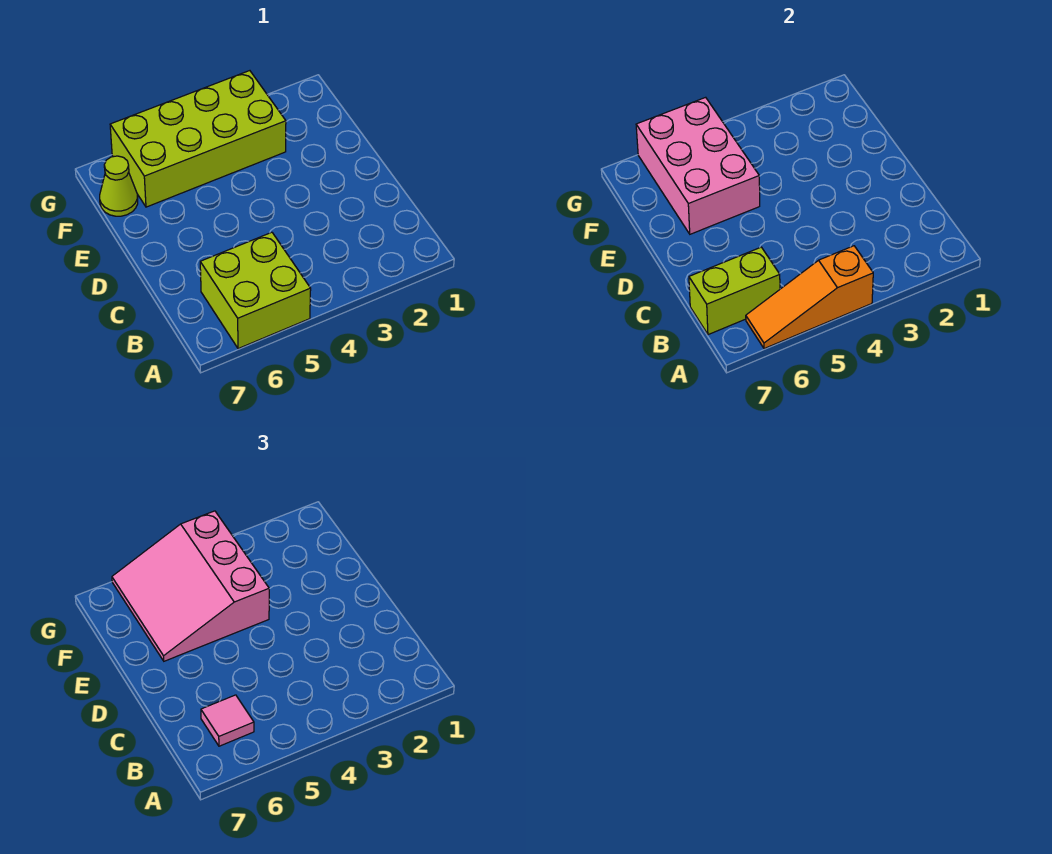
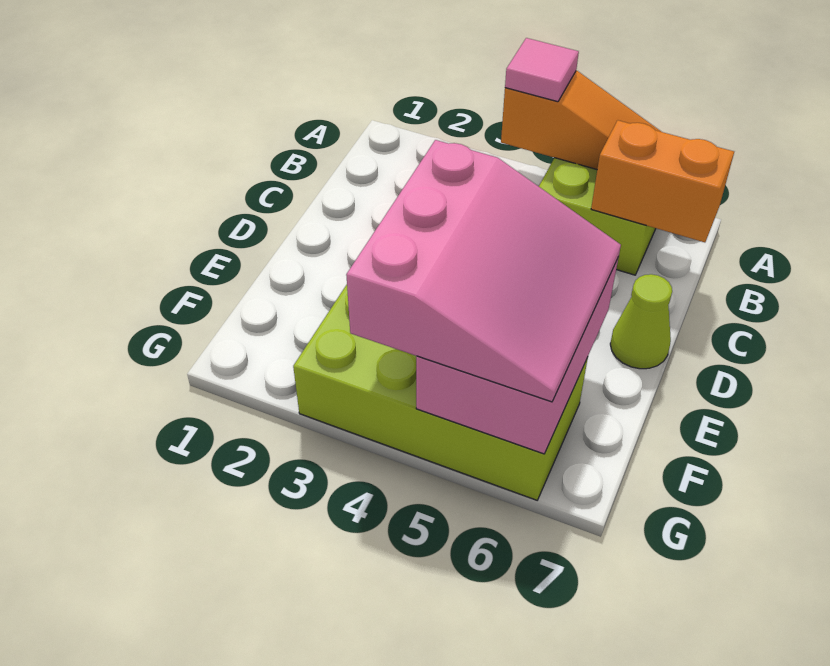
lime brick B6:B7 level 2 -> orange brick B6:B7 level 2
pink tile B6 level 3 -> pink tile A4 level 3
lime cone F7 level 1 -> lime cone D7 level 1

